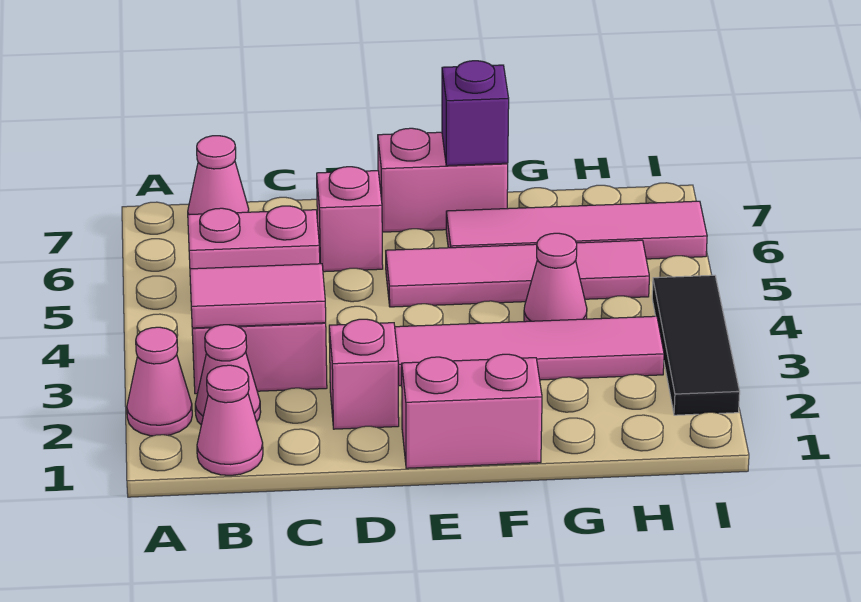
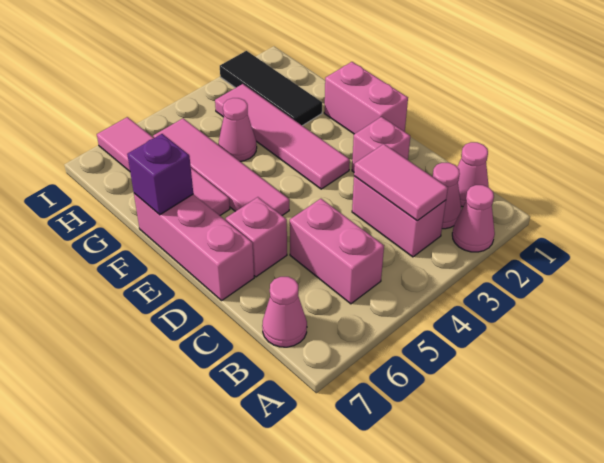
pink brick E7:F7 level 1 -> pink brick D7:F7 level 1
black tile I2:I4 level 1 -> black tile G2:I2 level 1

